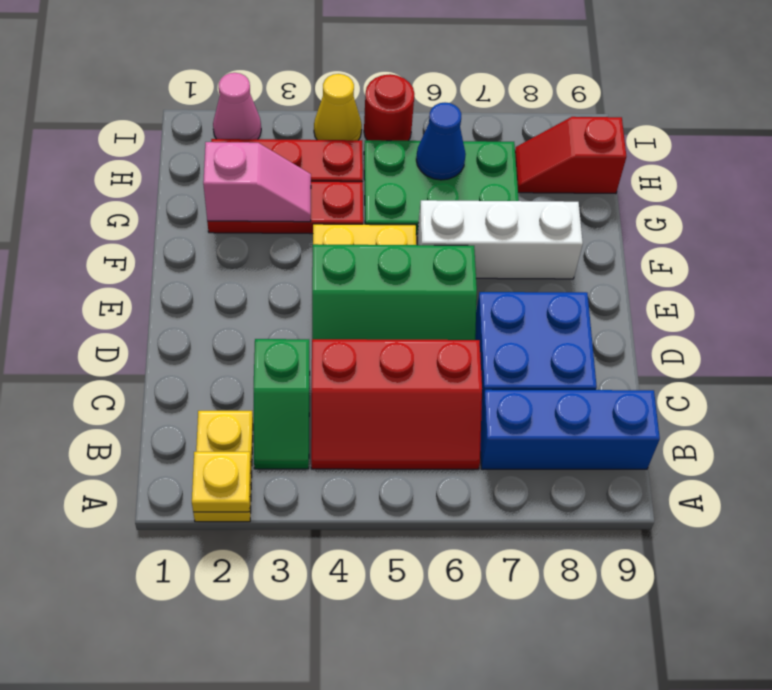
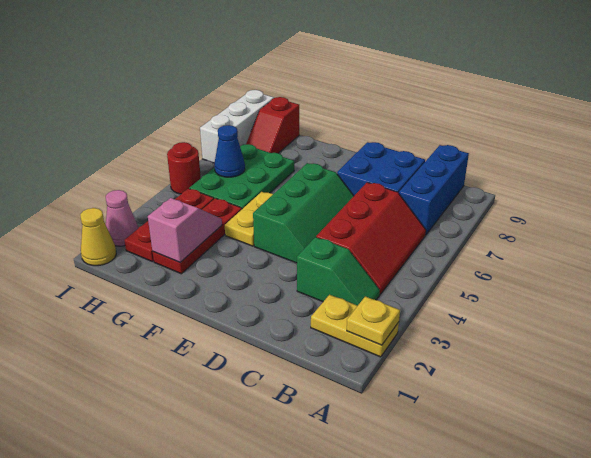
white brick F6:F8 level 1 -> white brick I7:I9 level 1
yellow cone I4 level 1 -> yellow cone I1 level 1

